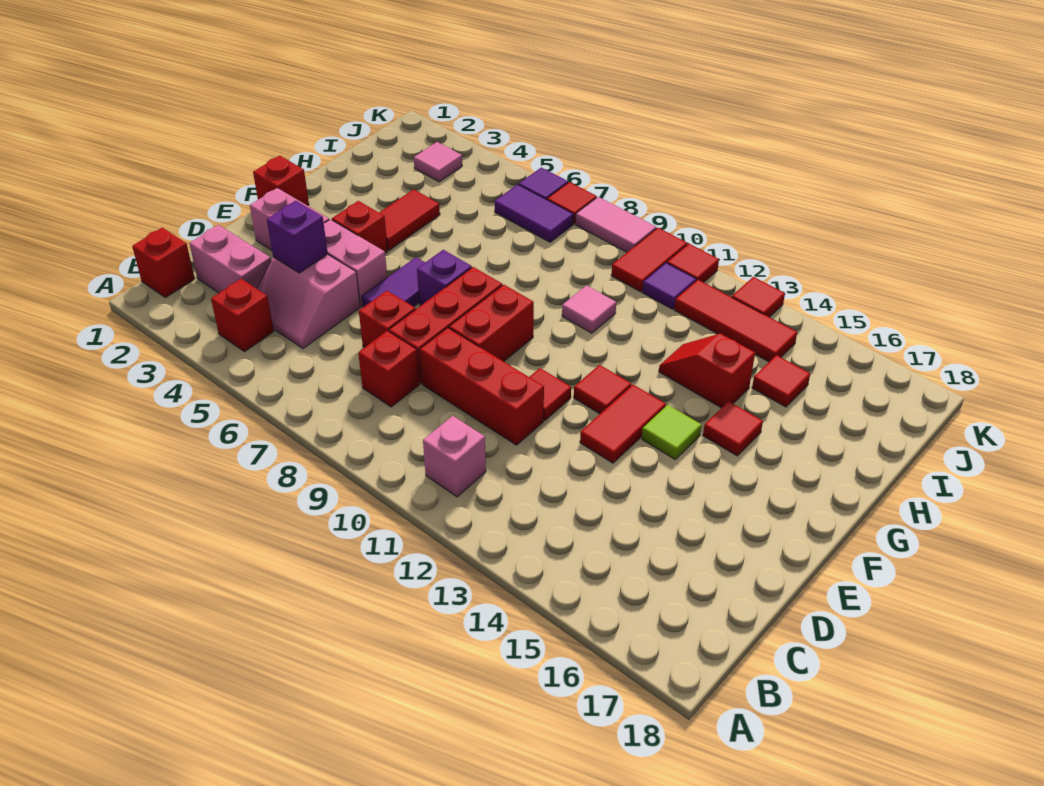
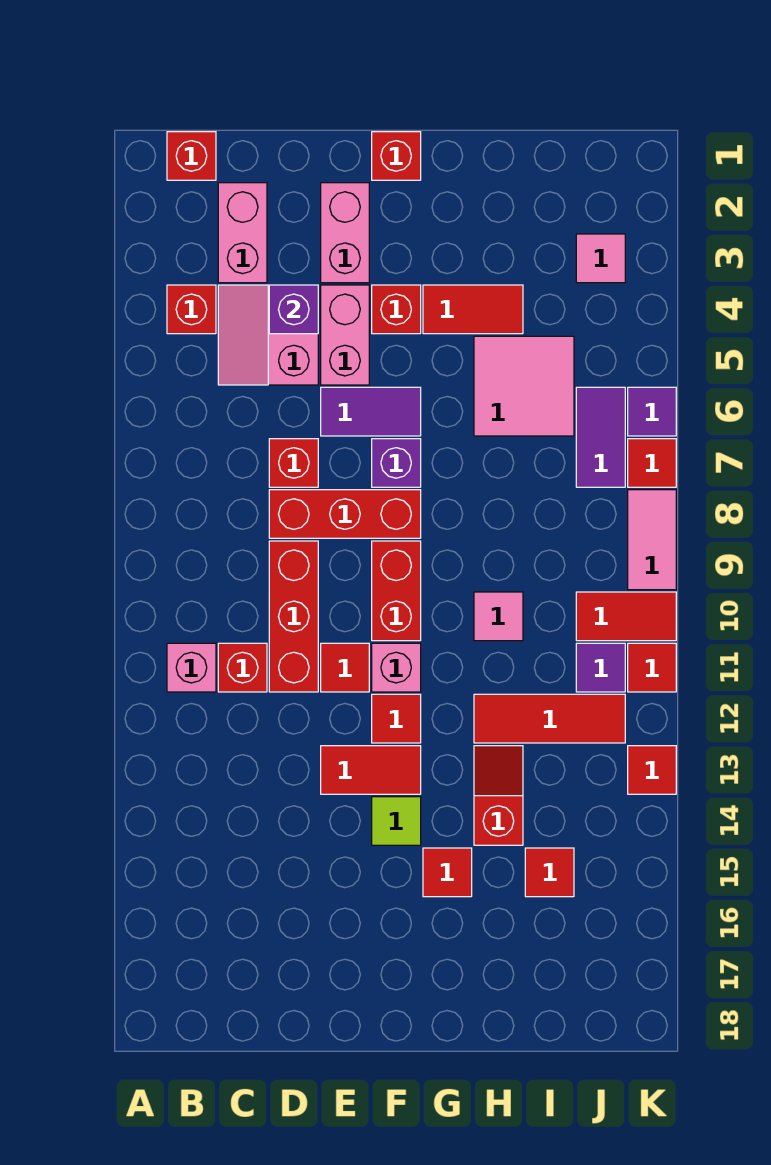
red brick C8 level 1 -> red brick C11 level 1
red brick E9:F9 level 1 -> red brick F9:F10 level 1
none -> pink brick F11 level 1
none -> pink tile H5:I6 level 1
red tile J12:J14 level 1 -> red tile H12:J12 level 1

